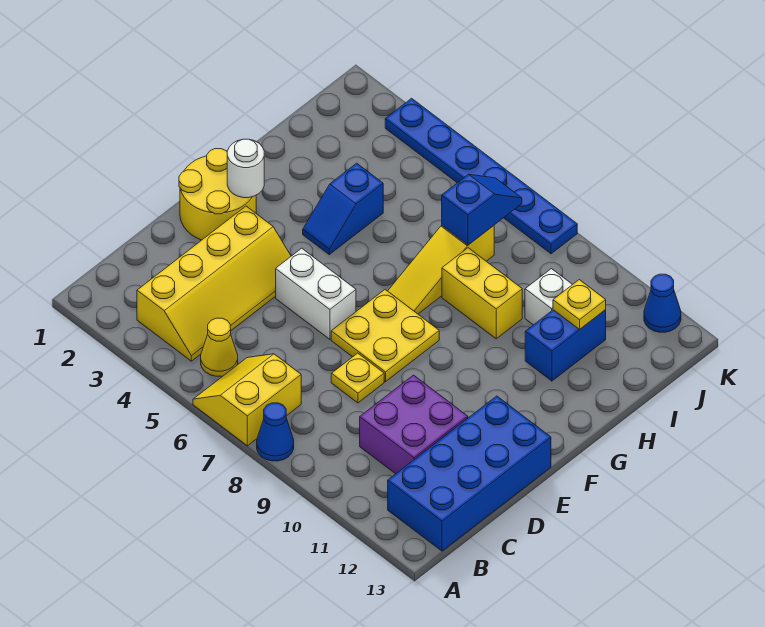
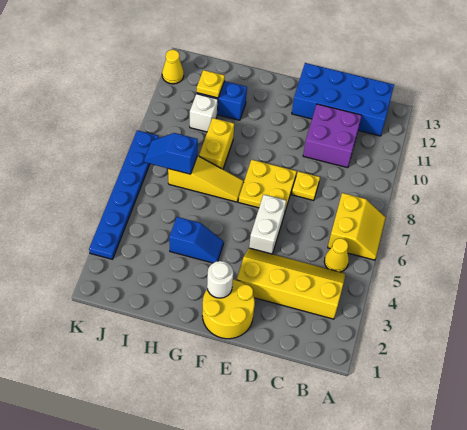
yellow slope A6:B7 level 1 top 7 -> yellow slope A6:B7 level 1 top B
blue cone A8 level 1 -> none
blue cone K12 level 1 -> yellow cone K12 level 1

